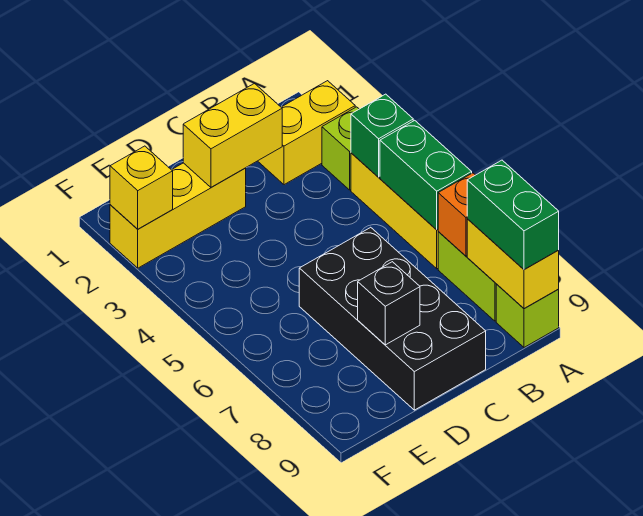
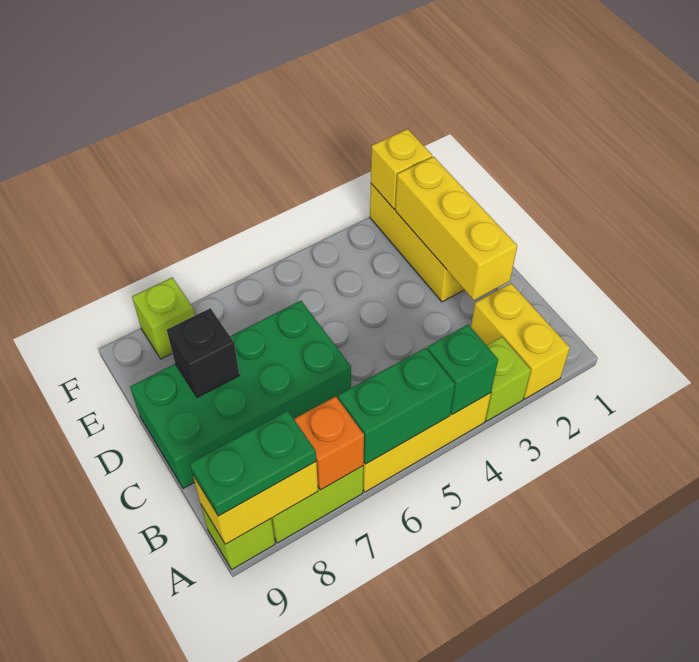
green brick A8:A9 level 3 -> green plate A8:A9 level 3
yellow brick C2:D2 level 2 -> yellow brick C2:E2 level 2
black brick C6:D9 level 1 -> green brick C6:D9 level 1
none -> lime brick F8 level 1

